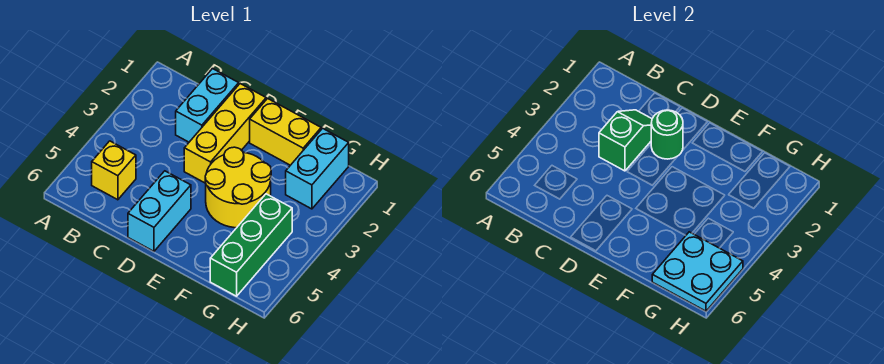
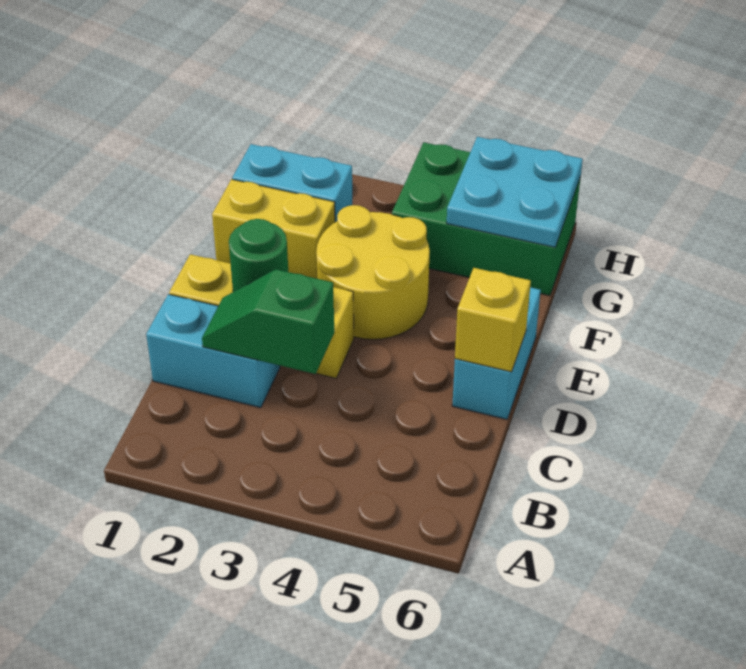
yellow brick B5 level 1 -> yellow brick D6 level 2
cyan brick D5:D6 level 1 -> cyan brick D6:E6 level 1
yellow brick E1:F1 level 1 -> yellow brick F1:F2 level 1
green brick G4:G6 level 1 -> green brick G4:H6 level 1

